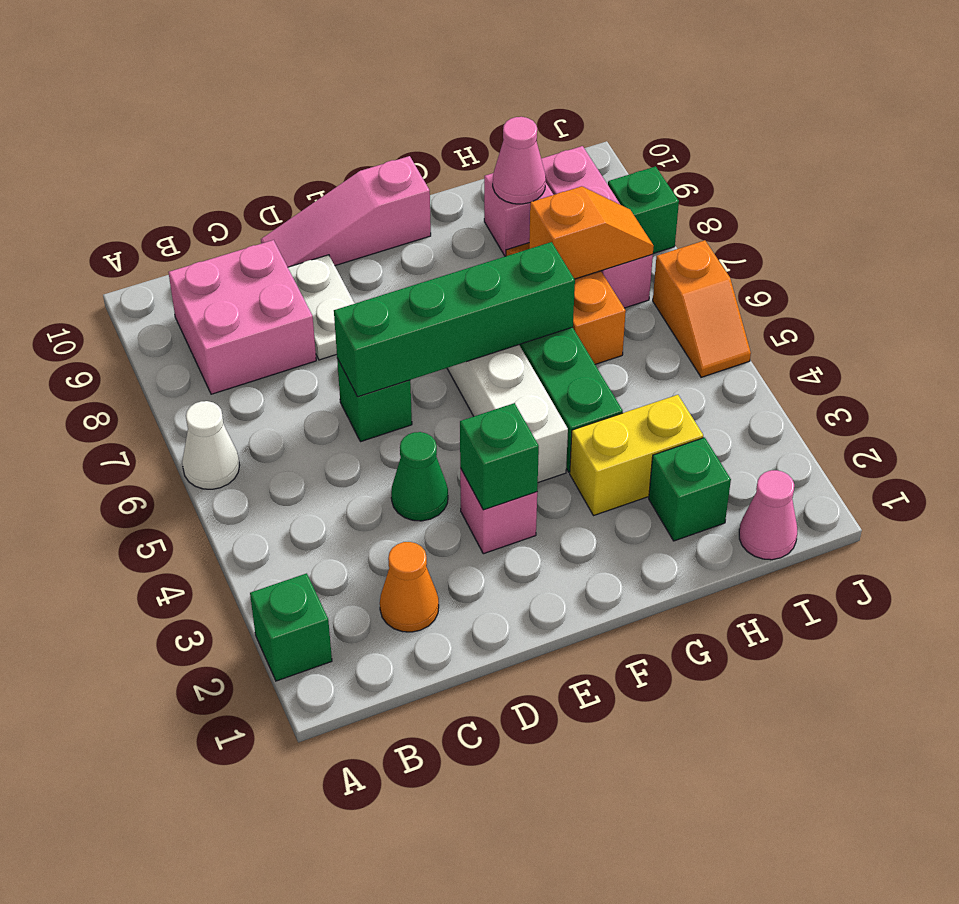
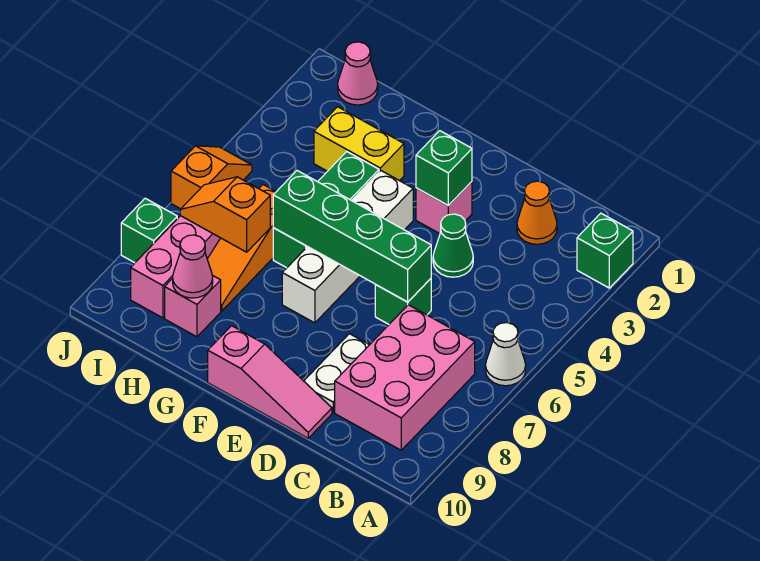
pink brick B8:C9 level 1 -> pink brick B7:C9 level 1
green brick H2 level 1 -> none

